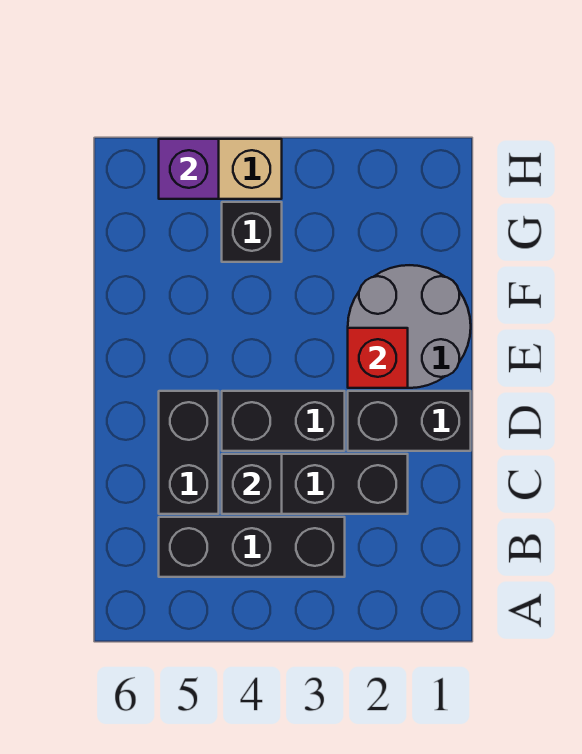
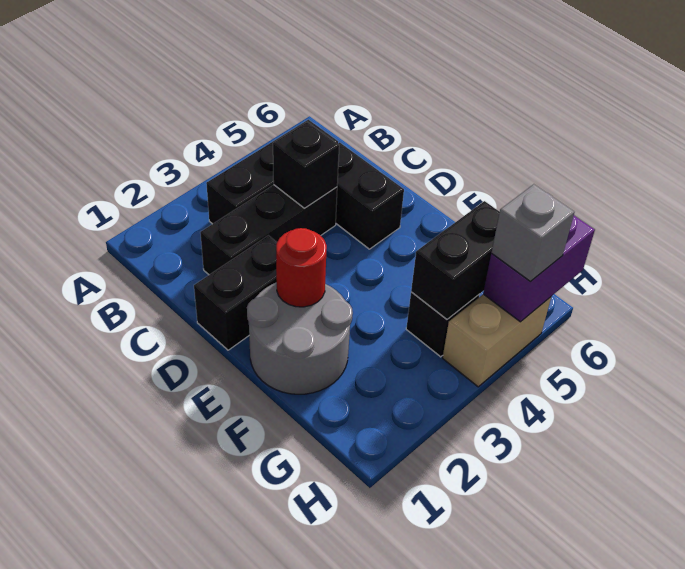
black brick D3:D4 level 1 -> black brick G4:G5 level 2
red brick E2 level 2 -> red round brick E2 level 2
purple brick H5 level 2 -> purple brick H5:H6 level 2
none -> grey brick H5 level 3

